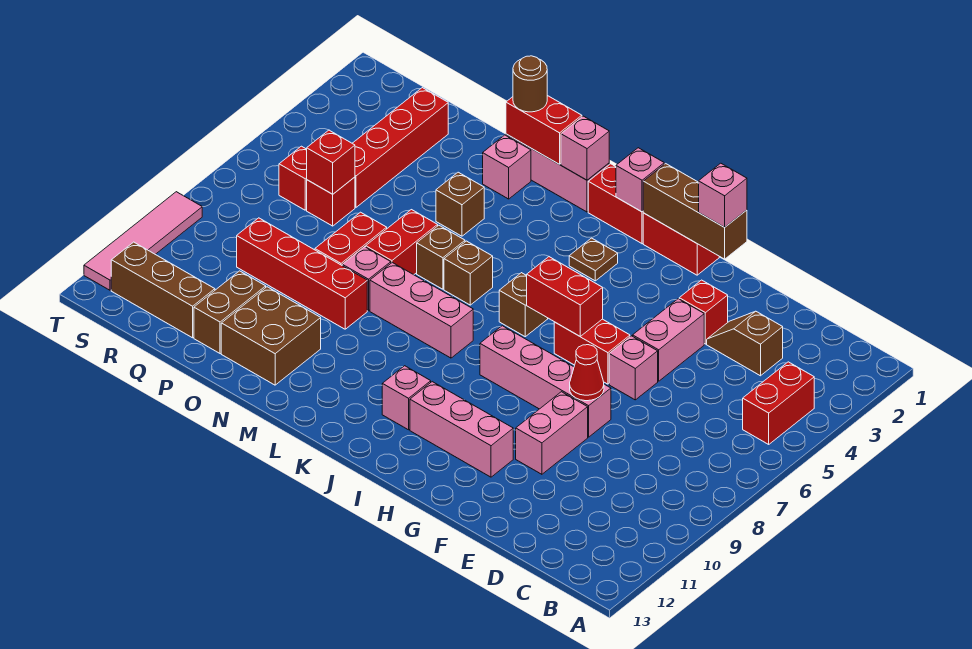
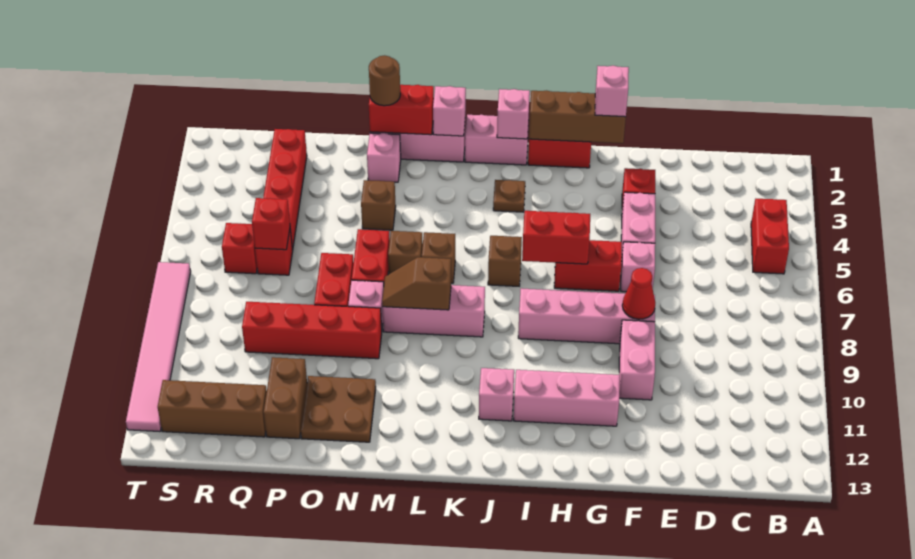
brown slope D3:E3 level 1 top D -> brown slope L8:M8 level 2 top L
red brick J1:K1 level 1 -> pink brick J1:K1 level 1
brown brick N11:O12 level 1 -> brown plate N11:O12 level 1
pink tile T9:T12 level 1 -> pink tile T7:T12 level 1

